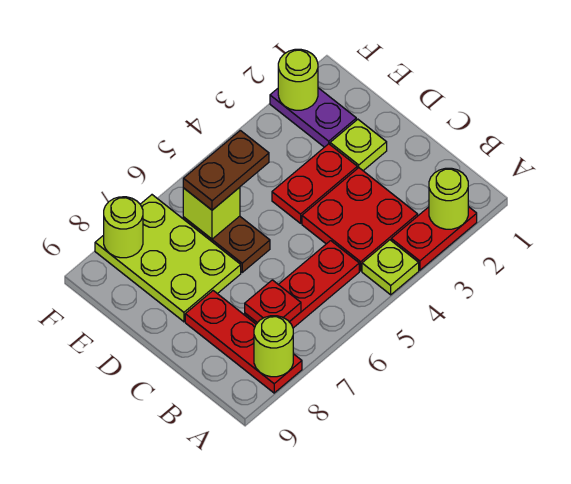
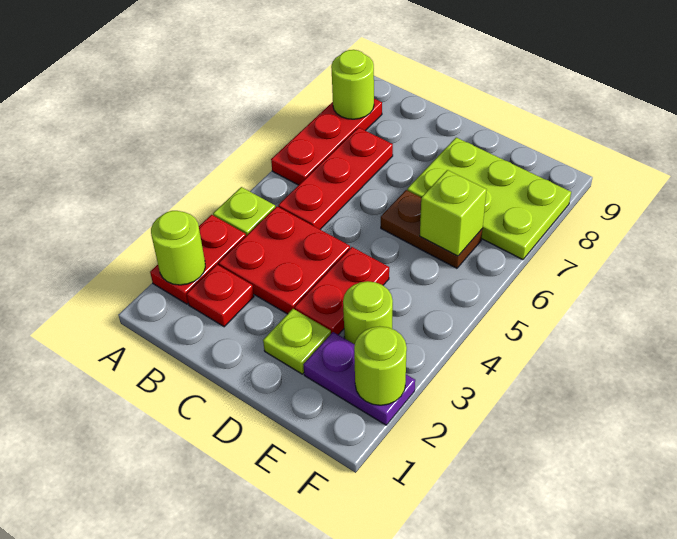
red plate A8:C8 level 1 -> red plate A6:A8 level 1
red plate B7 level 2 -> red plate B2 level 1
brown plate E5:E6 level 3 -> none
lime round brick F8 level 2 -> lime round brick E3 level 1

